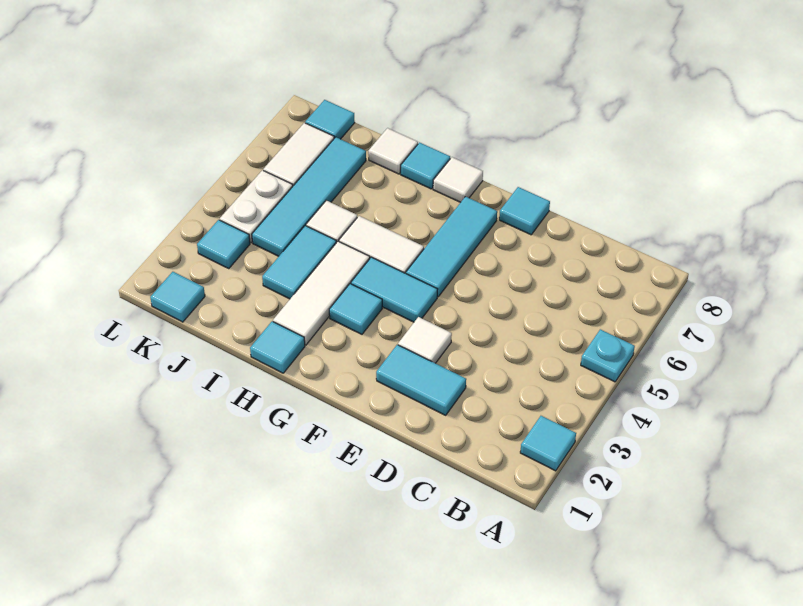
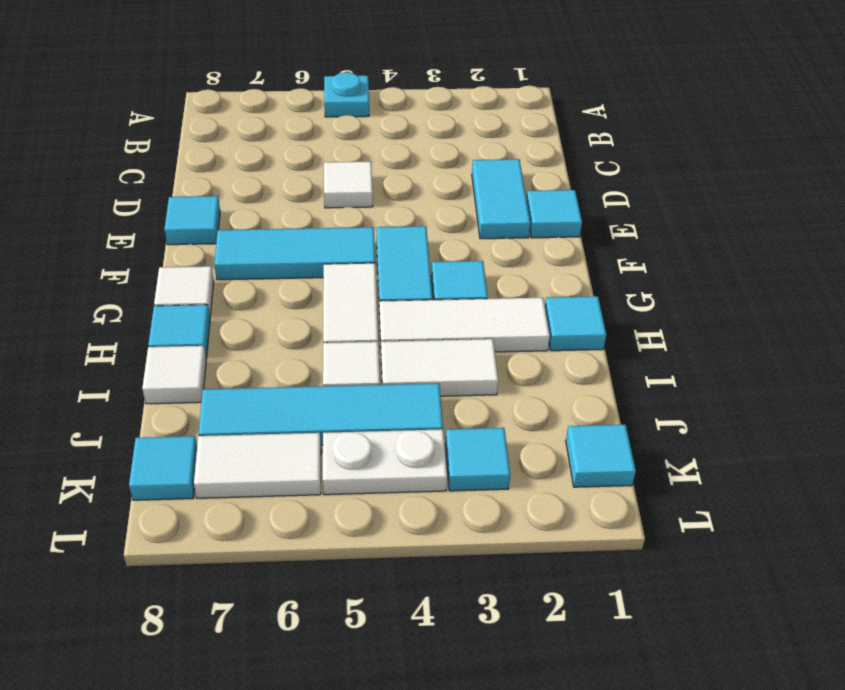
cyan tile A2 level 1 -> cyan tile E1 level 1
white tile E3 level 1 -> white tile D5 level 1
cyan tile I3:I4 level 1 -> white tile I3:I4 level 1

